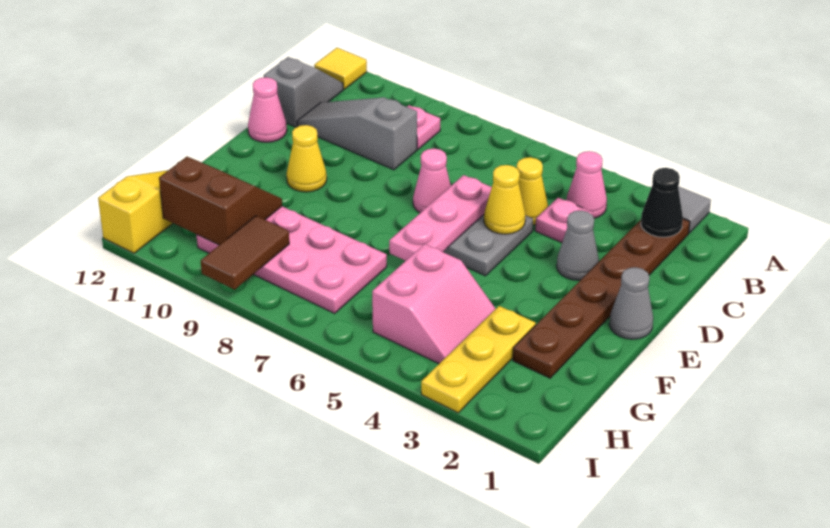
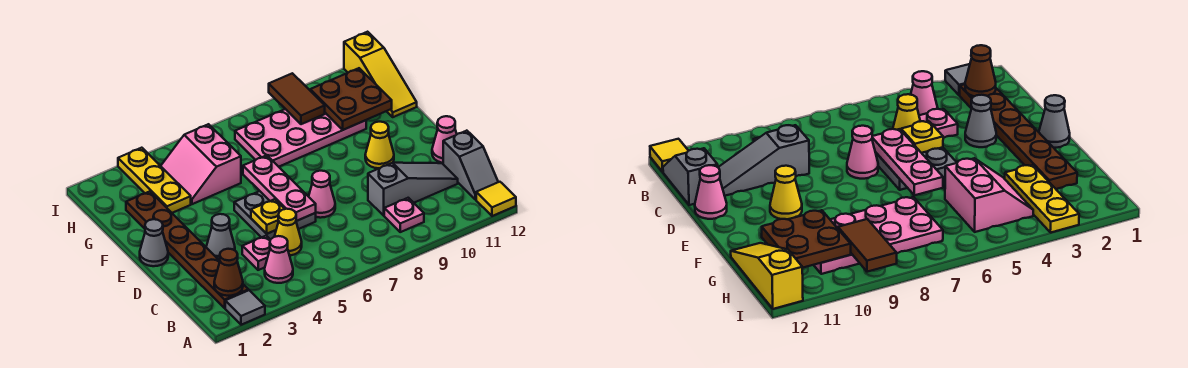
black cone B2 level 2 -> brown cone B2 level 2
yellow cone D5 level 2 -> yellow plate D5 level 2
brown slope G10:H11 level 2 top H -> brown plate G10:H11 level 2

